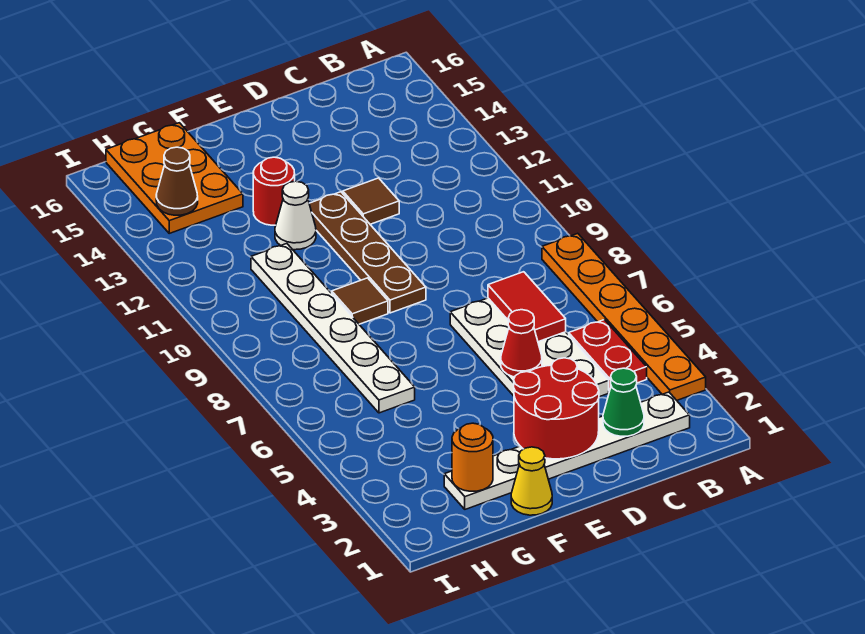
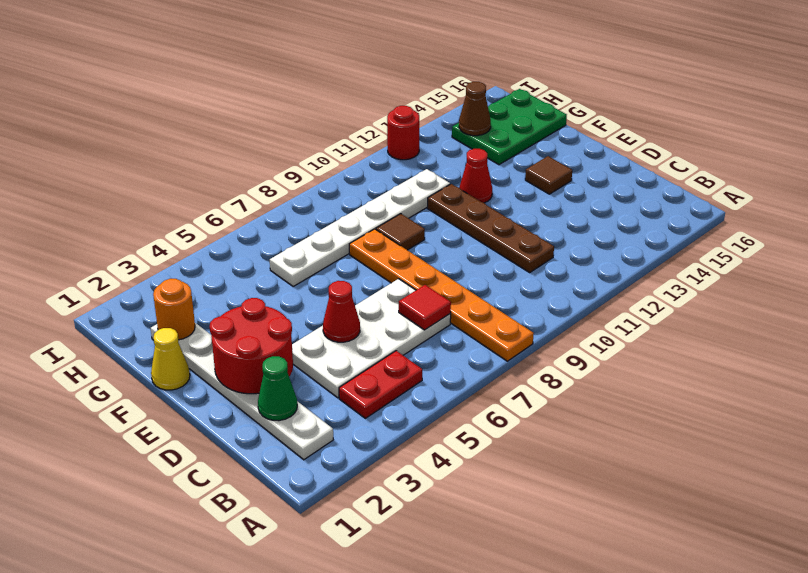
orange plate A3:A8 level 1 -> orange plate A8:F8 level 1
red tile C6:C7 level 2 -> red tile C7 level 2
brown tile D12 level 1 -> brown tile E14 level 1
brown plate E9:E12 level 1 -> brown plate C11:F11 level 1
white cone F12 level 1 -> red cone F12 level 1
red round brick F13 level 1 -> red round brick I12 level 1
orange plate G14:H16 level 1 -> green plate G14:H16 level 1

